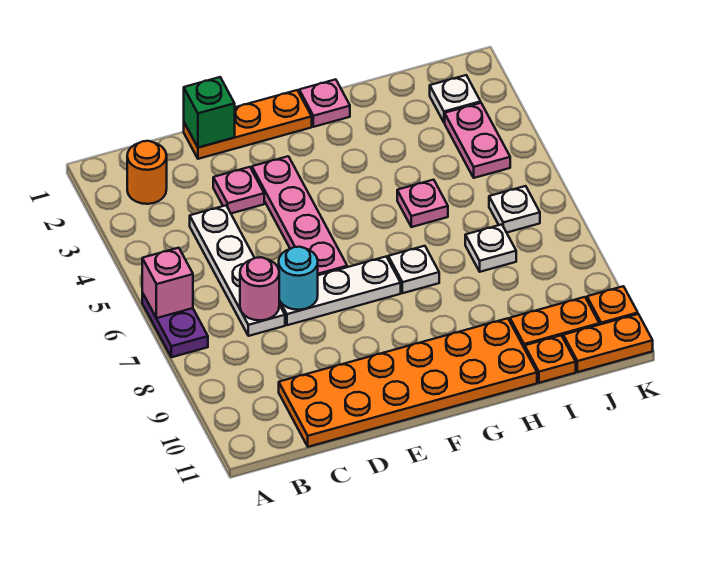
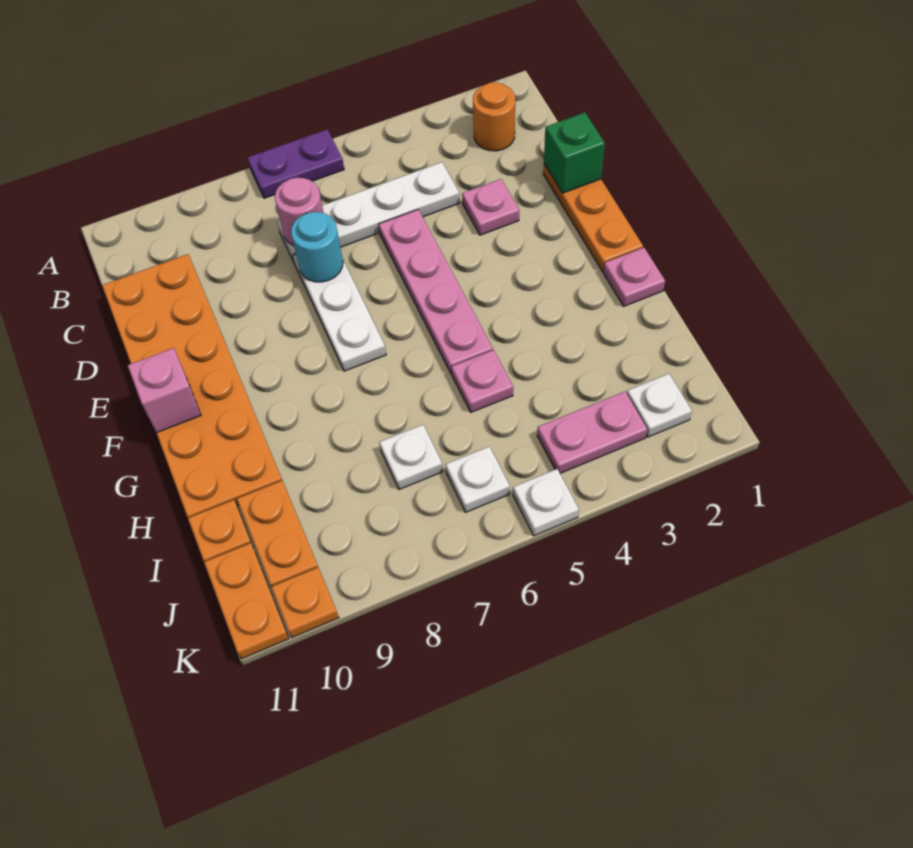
pink brick A6 level 2 -> pink brick F11 level 2
pink plate E3:E6 level 1 -> pink plate D5:G5 level 1
white plate G7 level 1 -> white plate K5 level 1

